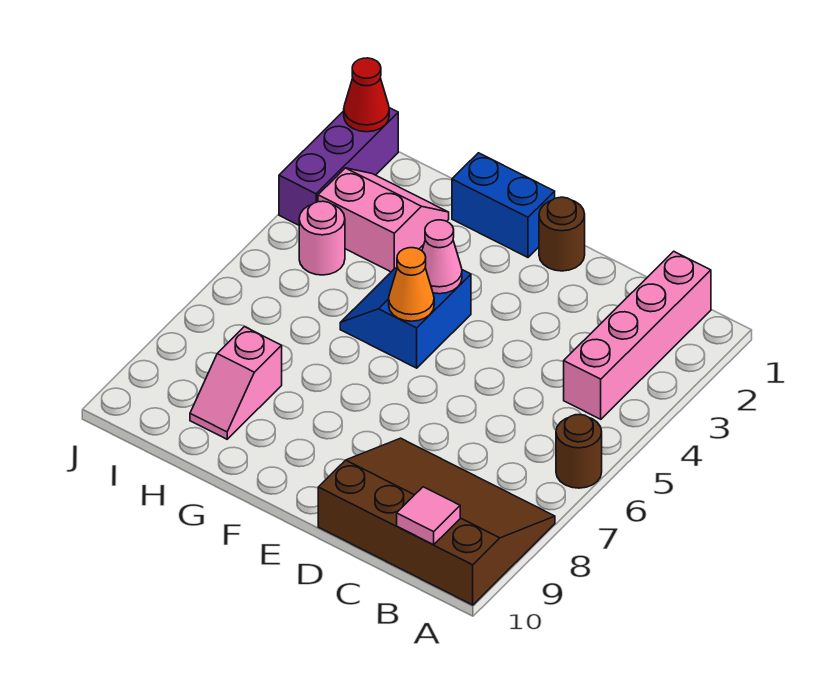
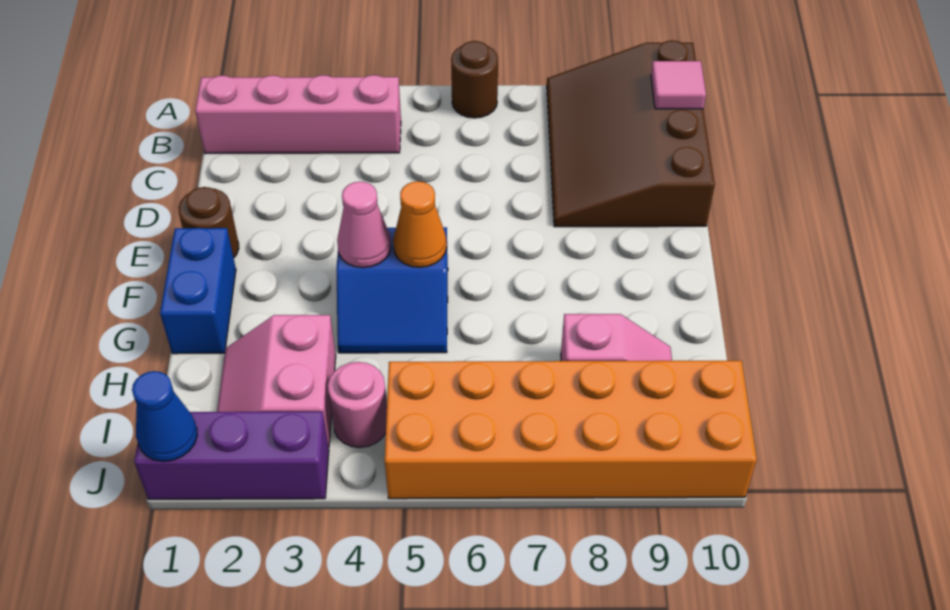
none -> orange brick I5:J10 level 1
red cone J1 level 2 -> blue cone J1 level 2

